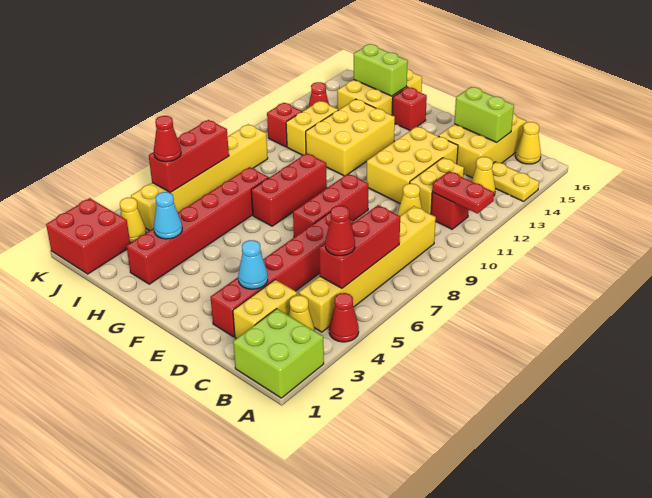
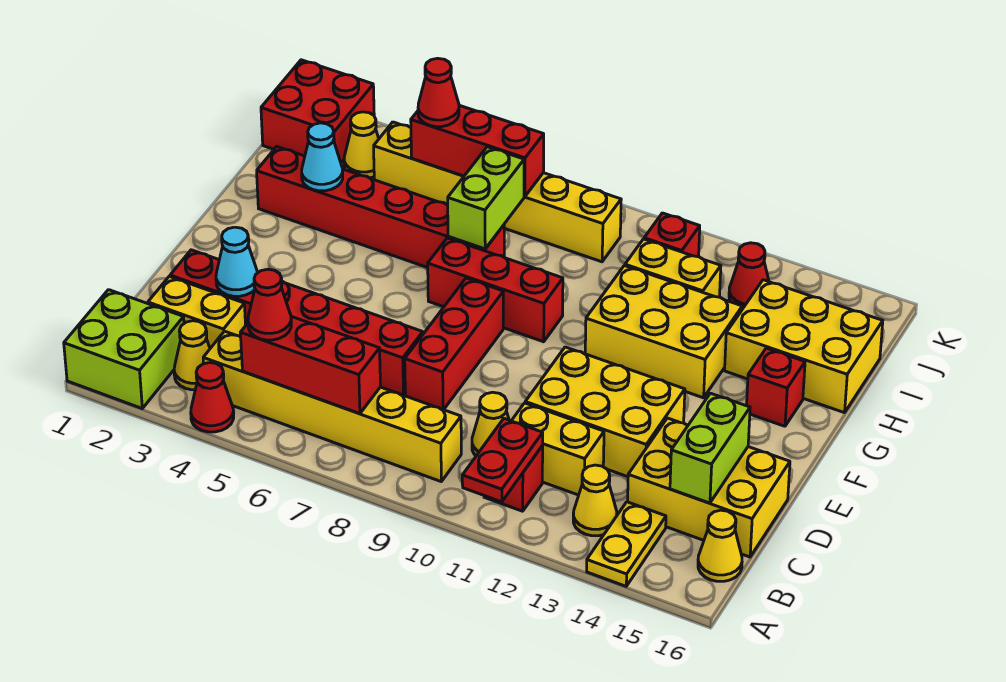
red brick E7:E9 level 1 -> red brick D8:F8 level 1
lime brick H15:I15 level 2 -> lime brick H7:I7 level 2

